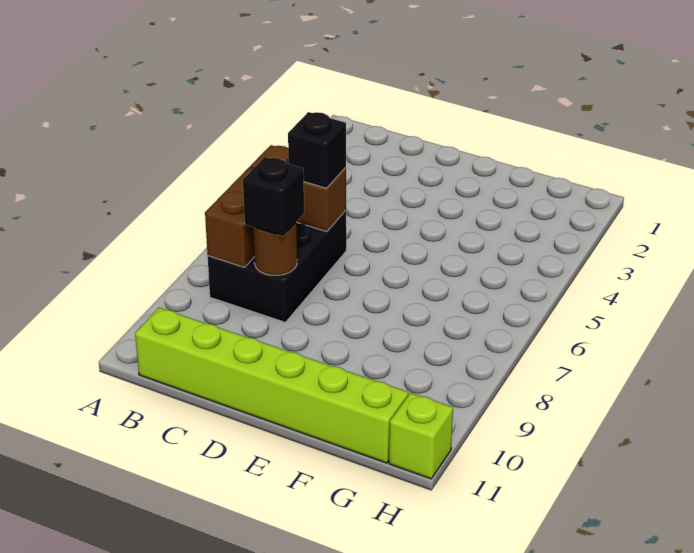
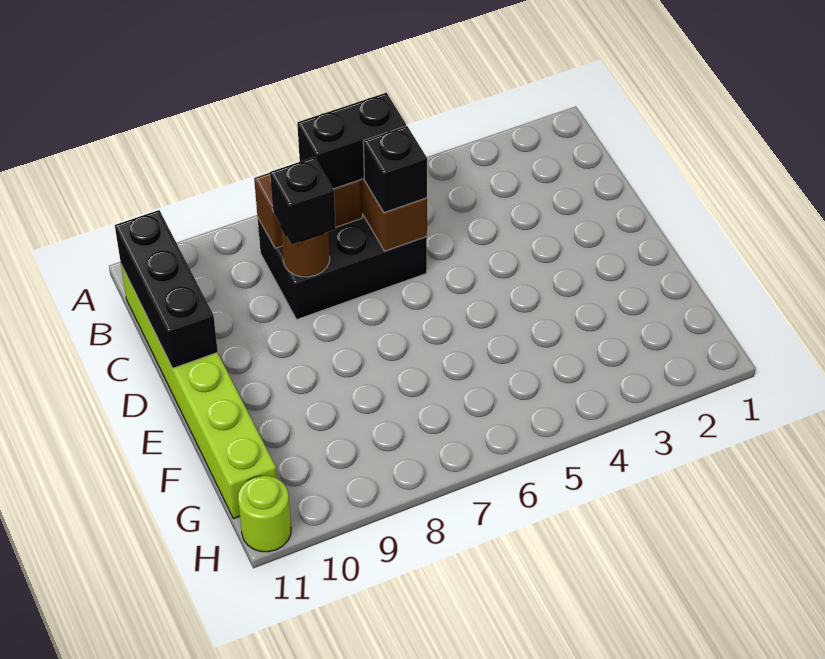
none -> black brick B6:B7 level 3
none -> black brick B11:D11 level 2
lime brick H11 level 1 -> lime round brick H11 level 1

